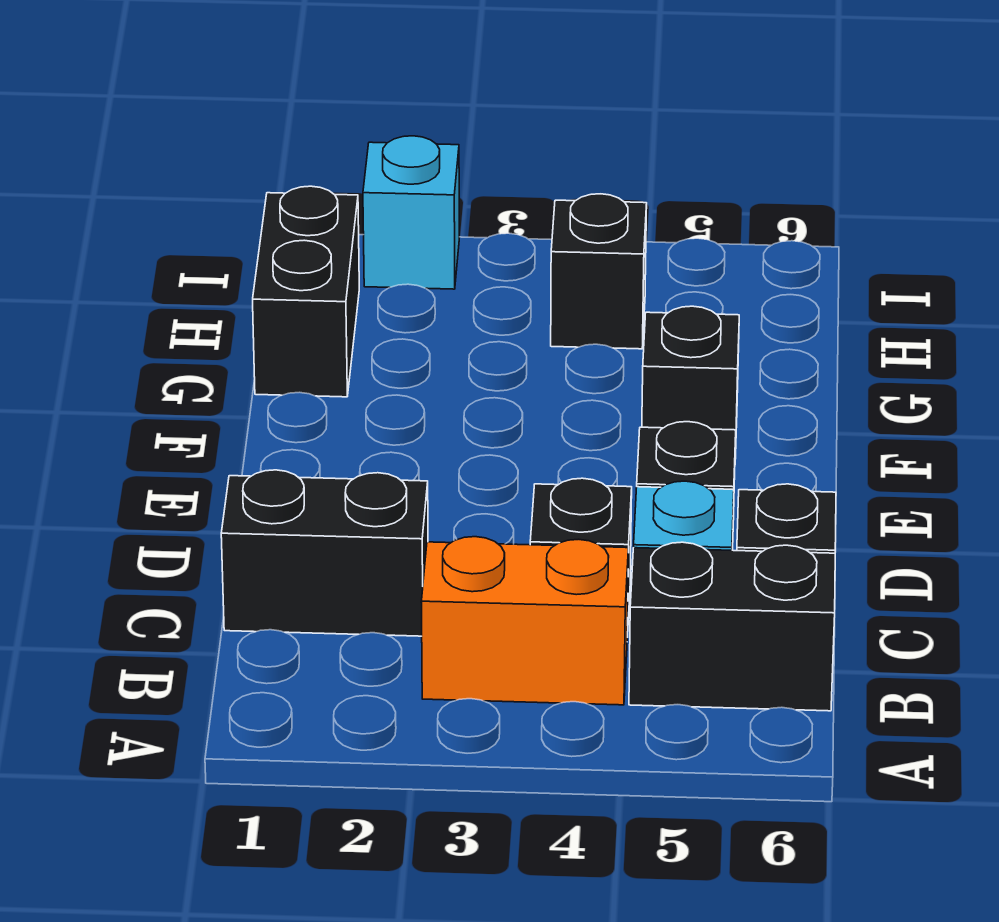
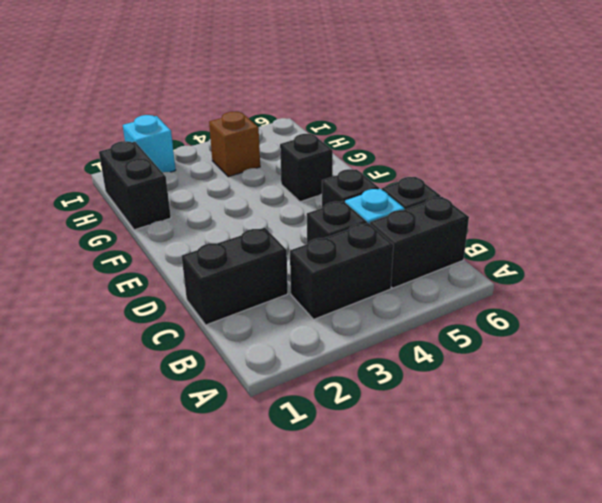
orange brick B3:B4 level 1 -> black brick B3:B4 level 1
black brick H4 level 1 -> brown brick H4 level 1

